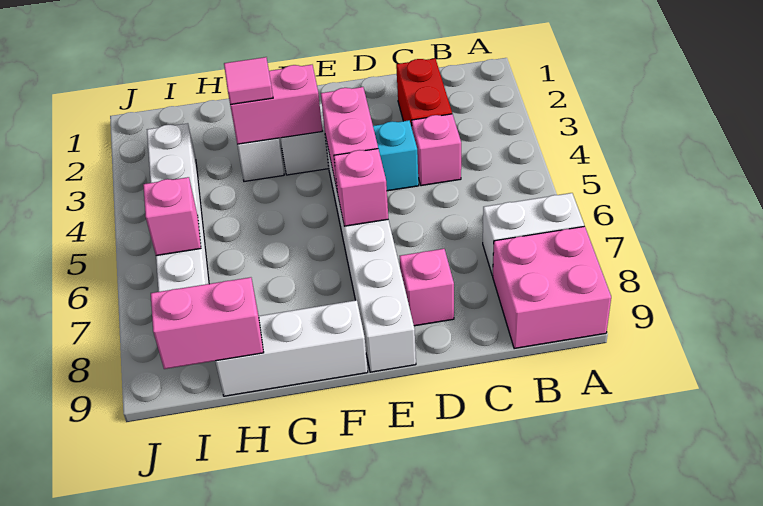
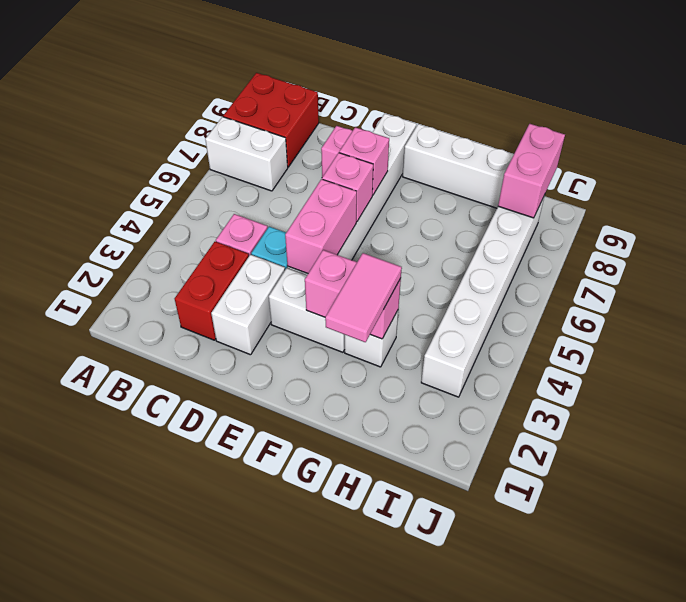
pink brick A8:B9 level 1 -> red brick A8:B9 level 1
none -> white brick D2:D3 level 1
pink tile G3 level 3 -> pink tile G2:G3 level 3
pink brick H9:I9 level 2 -> pink brick I8:I9 level 2
pink brick I6 level 2 -> pink brick E7 level 2

